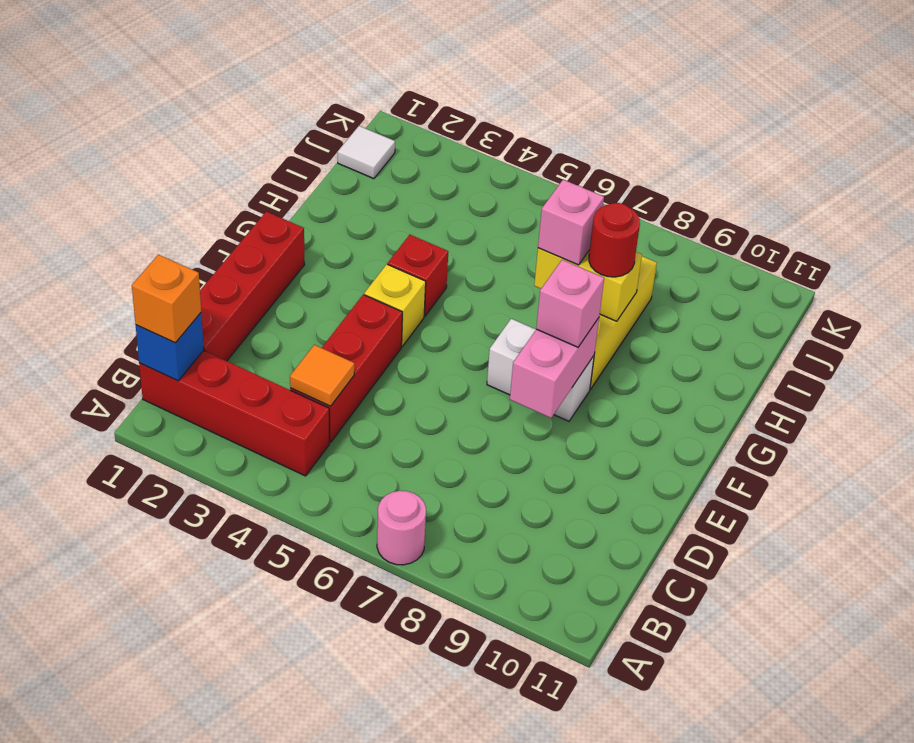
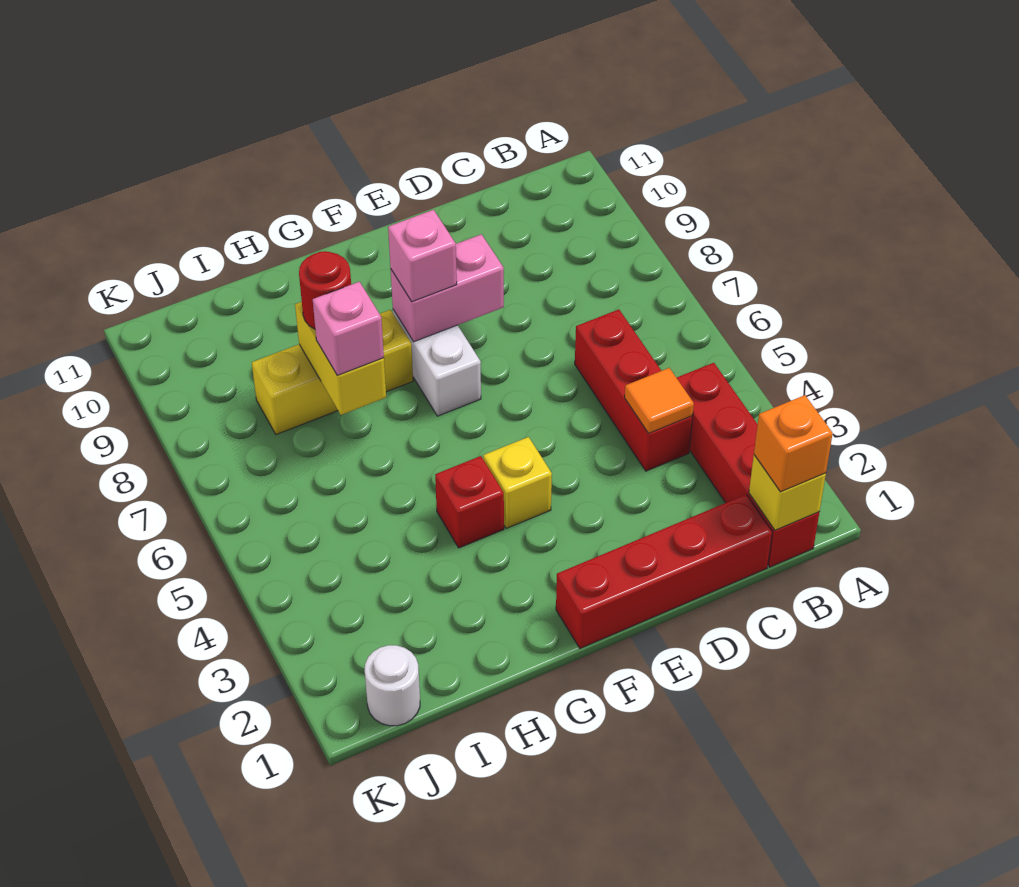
pink round brick A7 level 1 -> none
blue brick B1 level 2 -> yellow brick B1 level 2
red brick C4:E4 level 1 -> red brick C4:C6 level 1
white tile J1 level 1 -> white round brick J1 level 1

